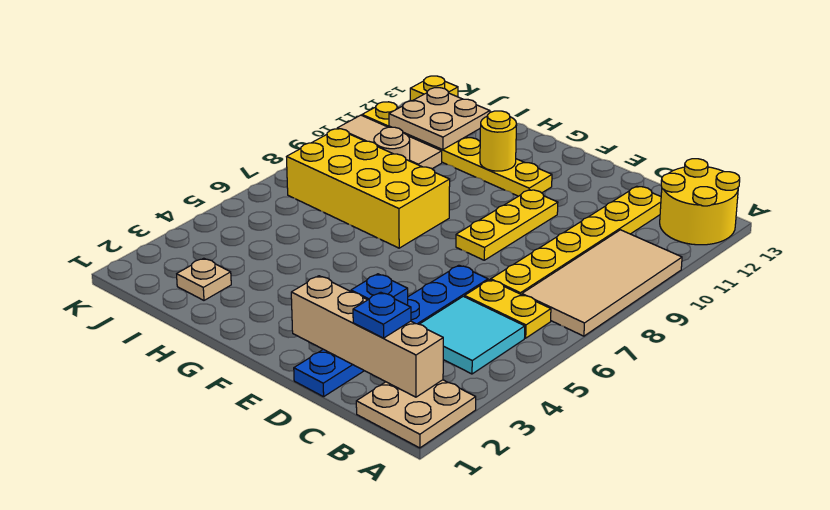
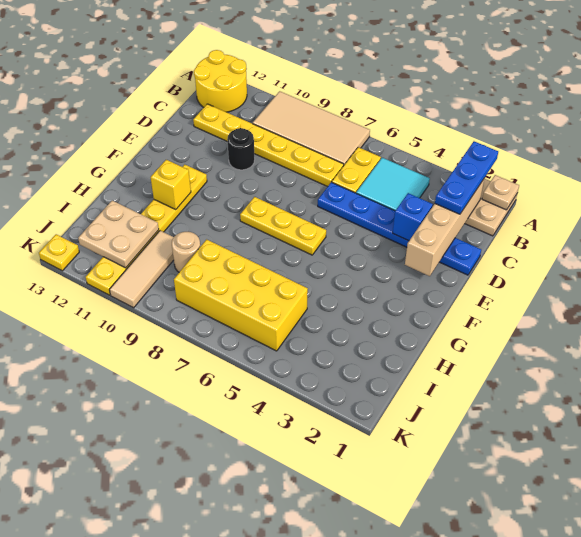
blue plate C2 level 3 -> blue plate A2:C2 level 3
none -> black round brick D10 level 1
yellow plate E8:E10 level 1 -> yellow plate F6:F8 level 1
yellow brick G7:J8 level 1 -> yellow brick I5:J8 level 1
yellow round brick G11 level 2 -> yellow brick G11 level 2
tan plate I2 level 1 -> tan plate A1 level 2

